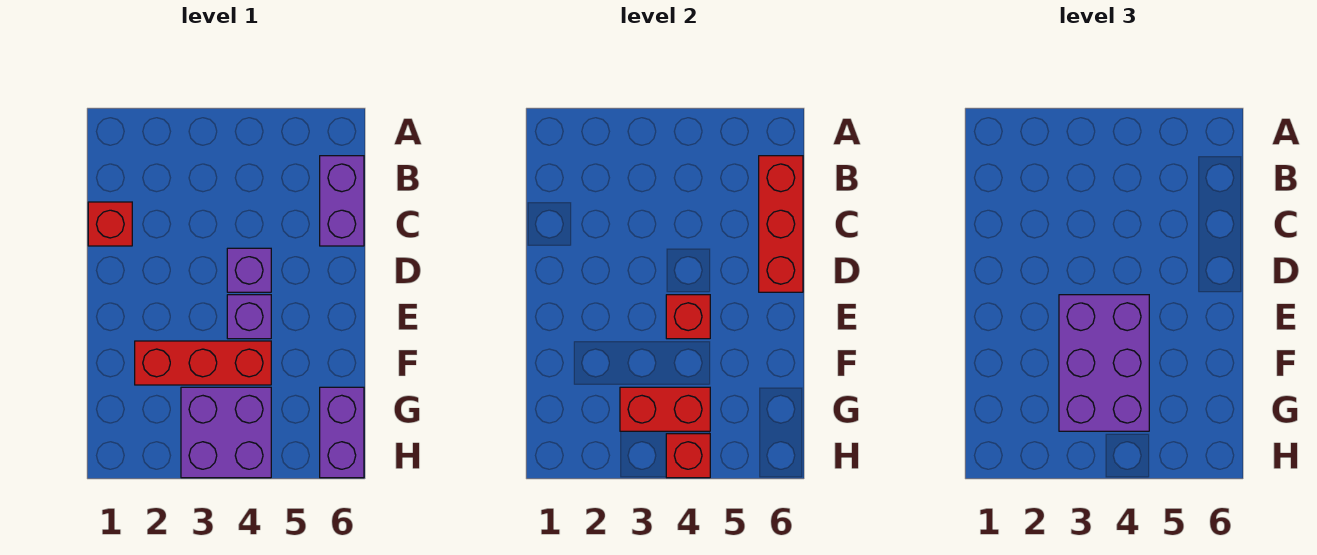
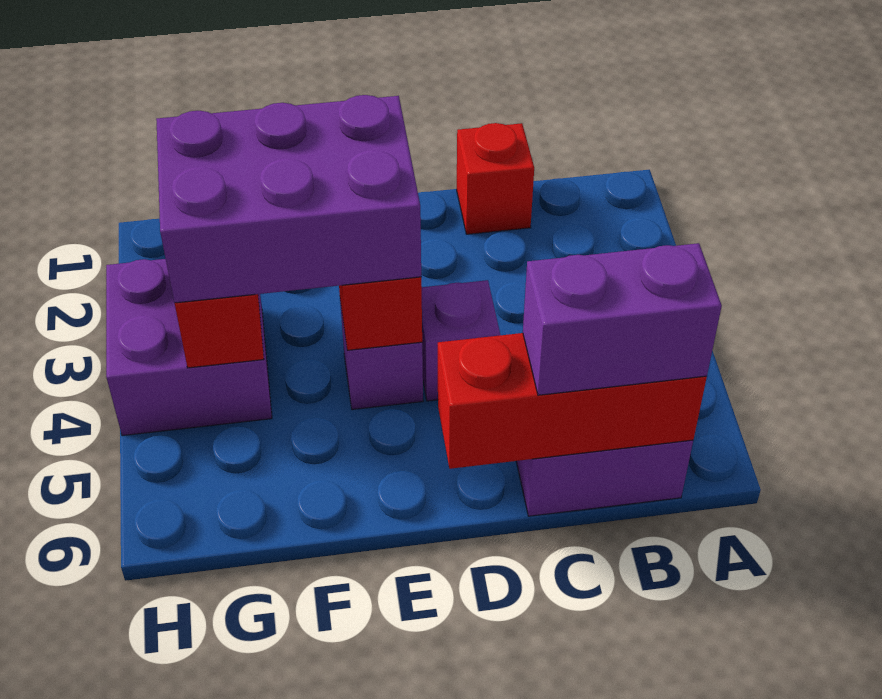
red brick F2:F4 level 1 -> none
purple brick G6:H6 level 1 -> purple brick B6:C6 level 3
red brick H4 level 2 -> none

